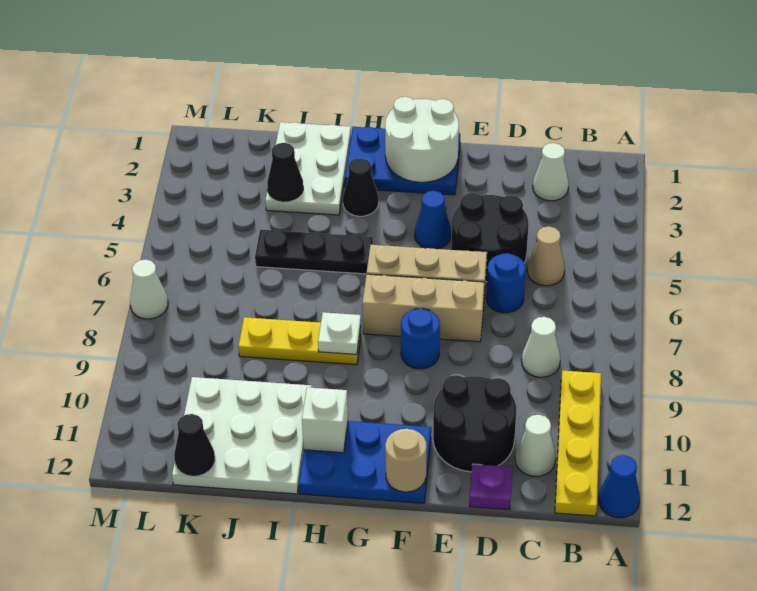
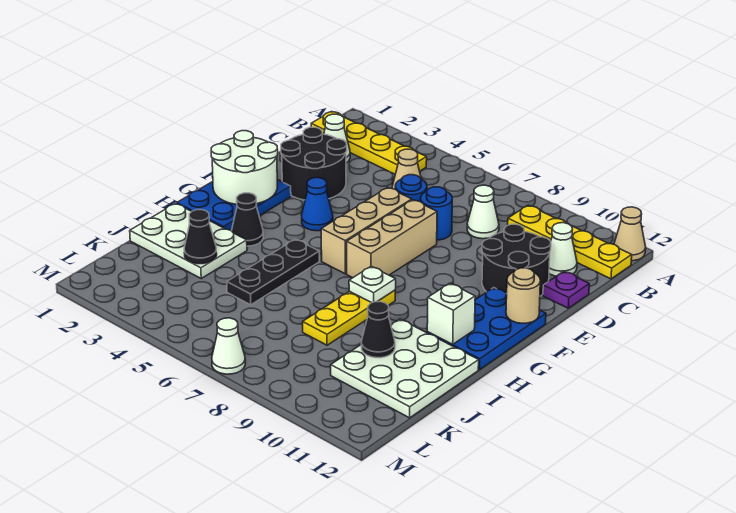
blue cone A12 level 1 -> tan cone A12 level 1
none -> yellow plate B1:B4 level 1
black round brick D4:E5 level 1 -> black round brick D2:E3 level 1
blue round brick F8 level 1 -> blue round brick D7 level 1
black cone K12 level 2 -> black cone J10 level 2

